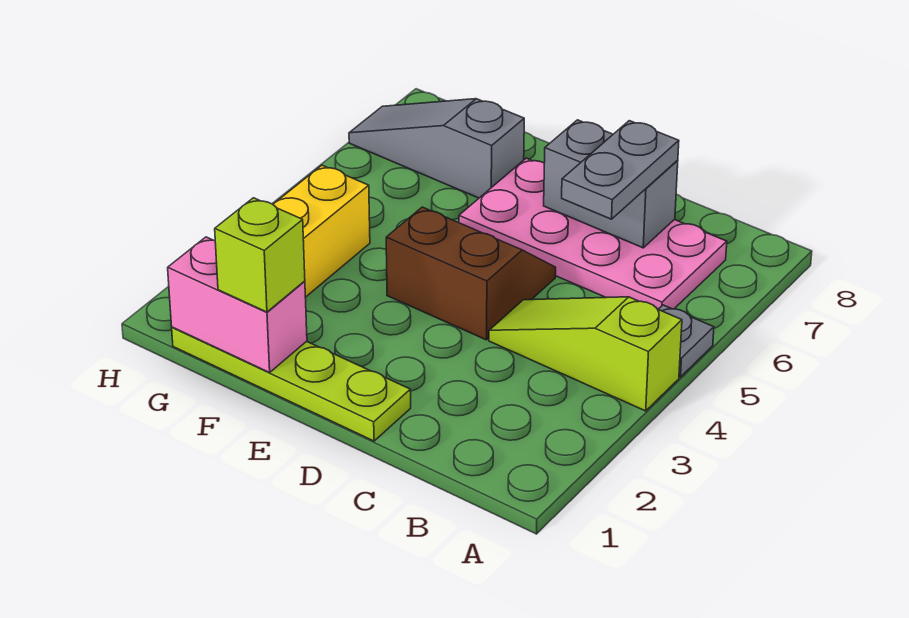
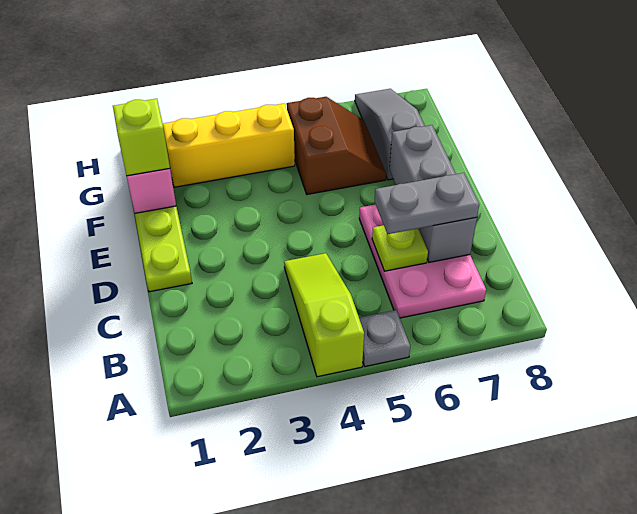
pink plate B6:E7 level 1 -> pink plate B6:D7 level 1
none -> lime plate C6 level 2
grey brick C7:D7 level 2 -> grey brick C7:E7 level 2
brown slope D4:E5 level 1 top 4 -> brown slope F5:G6 level 1 top 5

